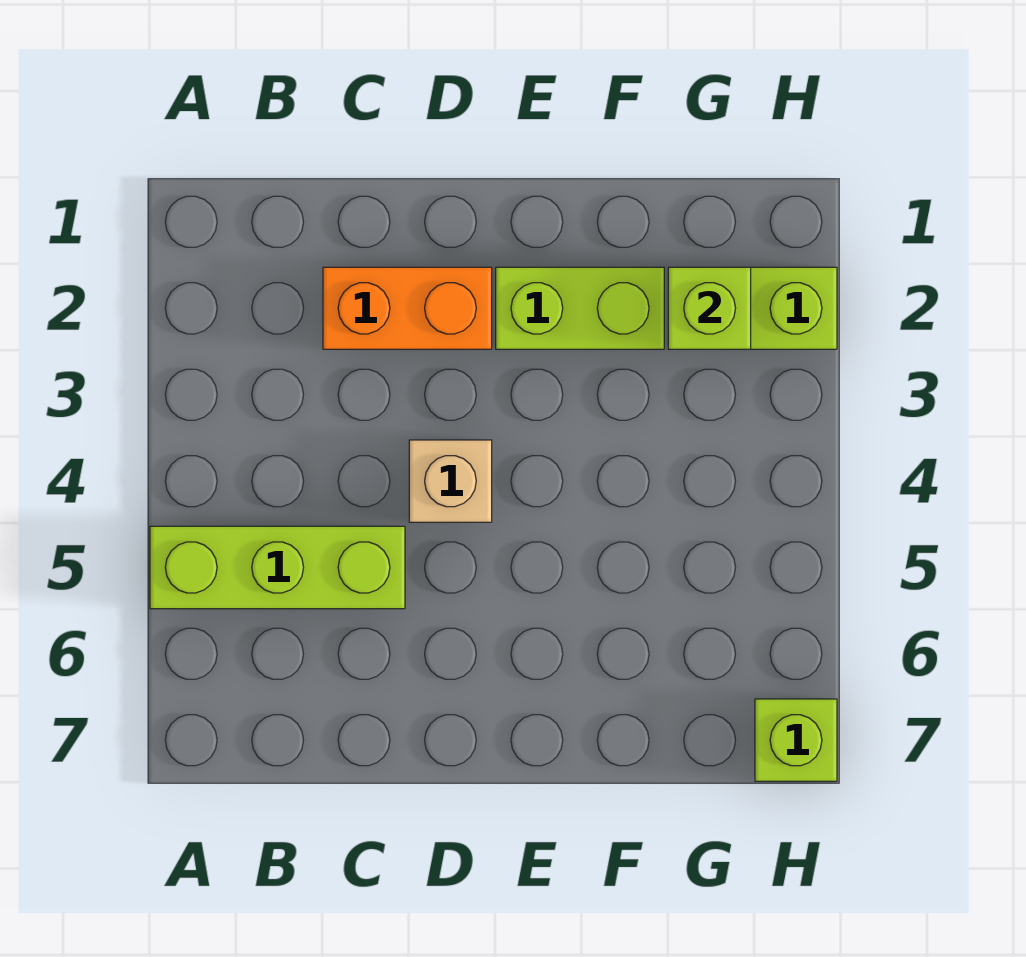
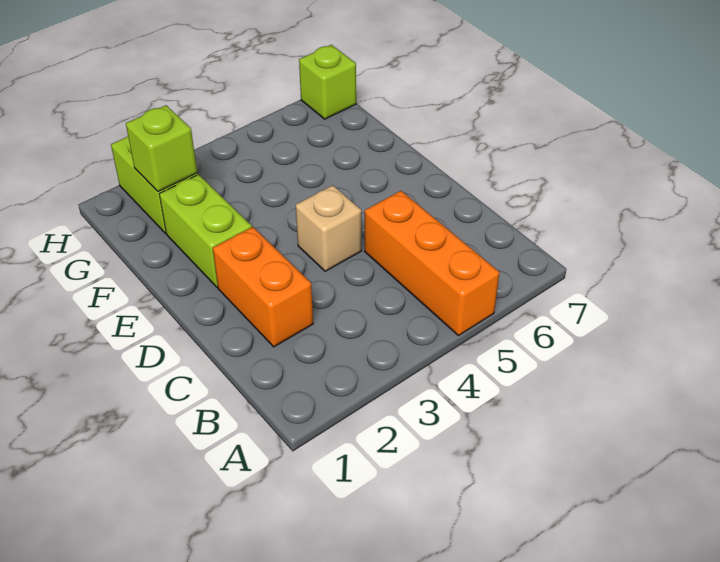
lime brick A5:C5 level 1 -> orange brick A5:C5 level 1

